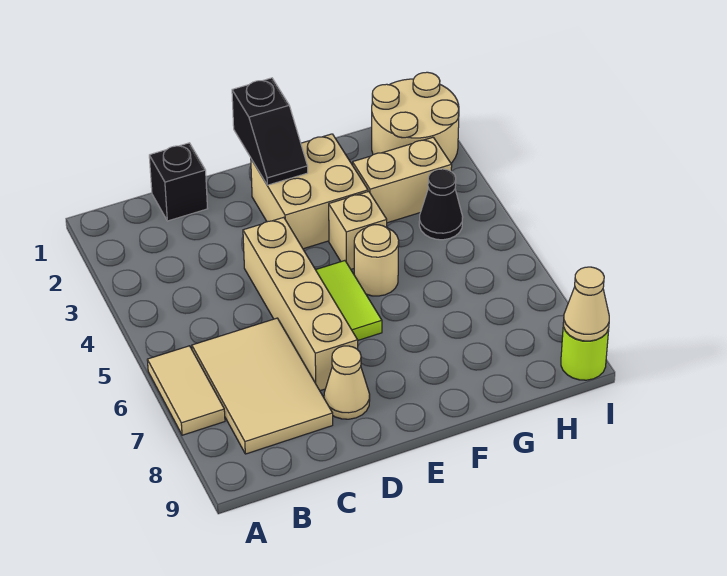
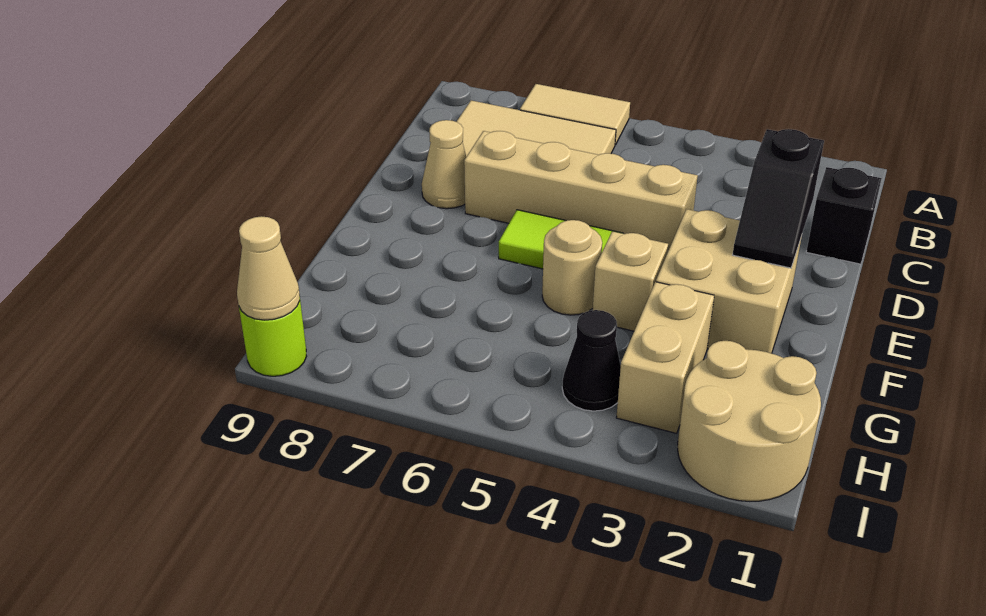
black slope E1:E2 level 2 top 1 -> black slope D2:E2 level 2 top D

